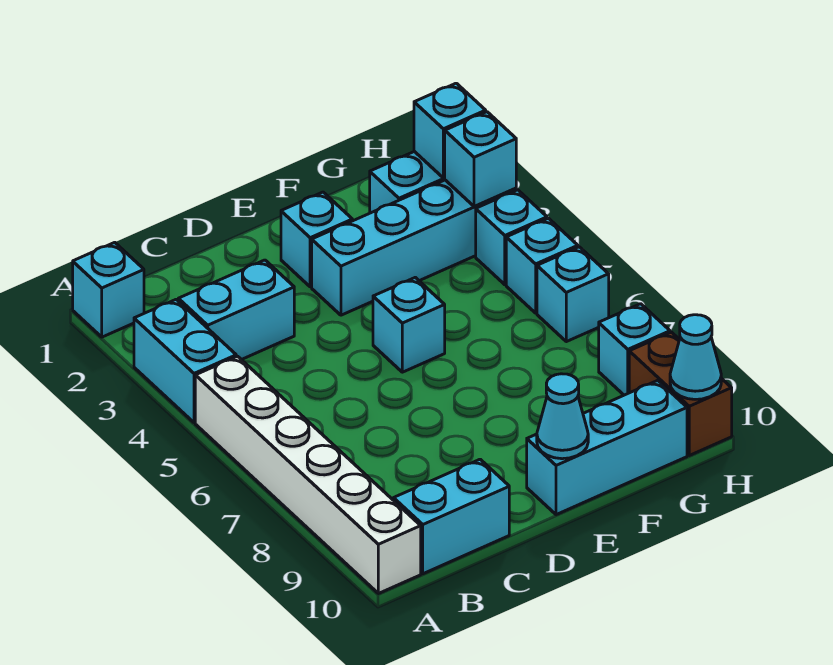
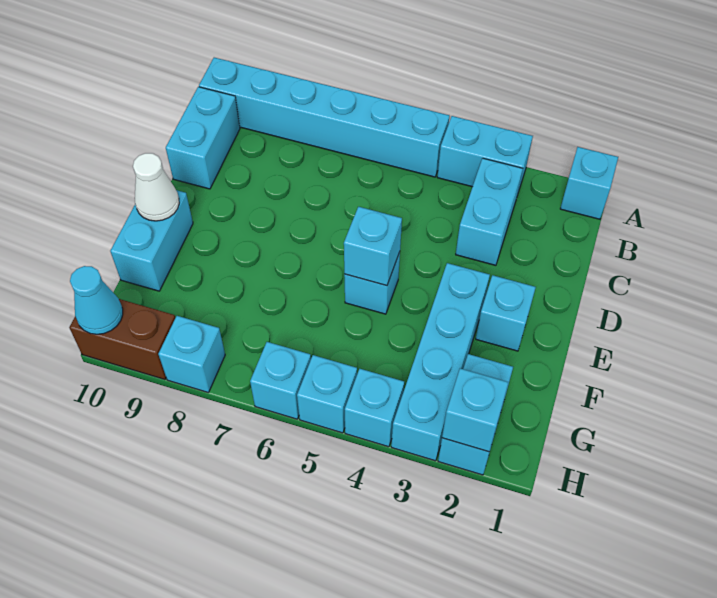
white brick A5:A10 level 1 -> cyan brick A5:A10 level 1
cyan brick E10:G10 level 1 -> cyan brick E10:F10 level 1
cyan cone E10 level 2 -> white cone E10 level 2
cyan brick H3 level 2 -> cyan brick E5 level 2

